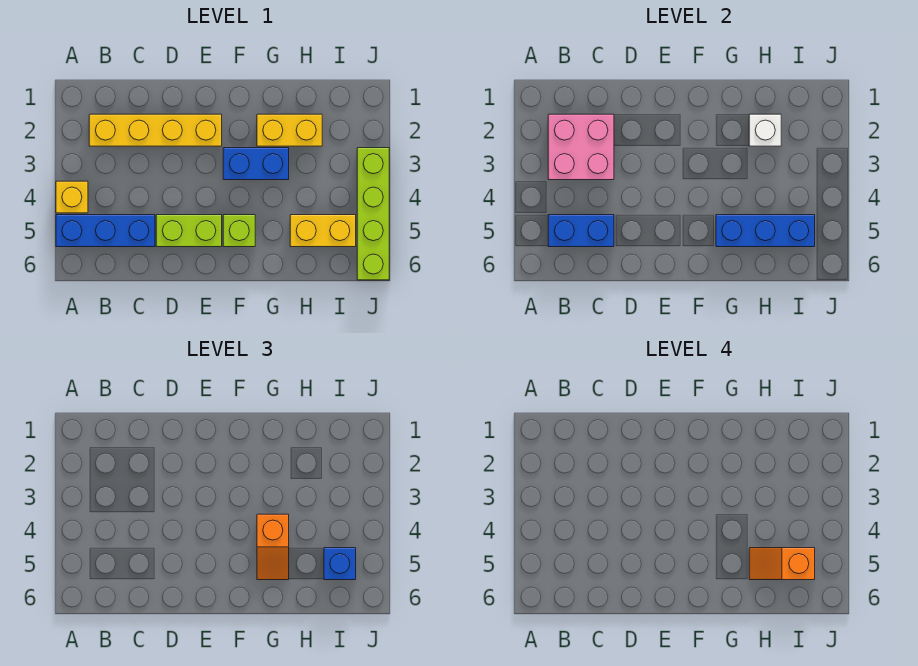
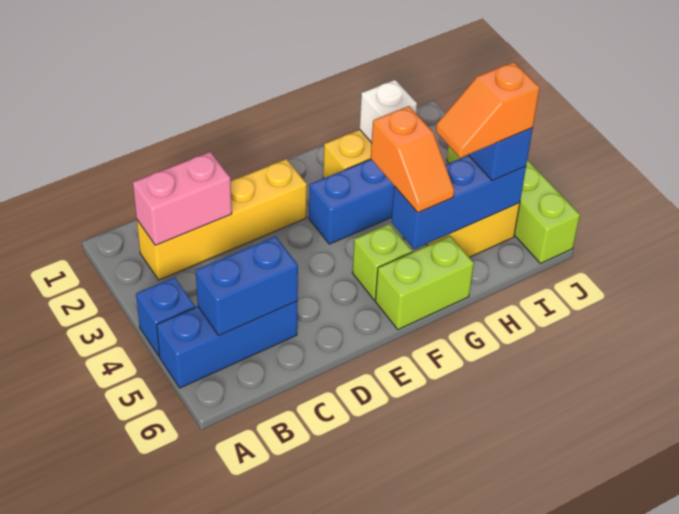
yellow brick A4 level 1 -> blue brick A4 level 1
pink brick B2:C3 level 2 -> pink brick B2:C2 level 2
lime brick D5:E5 level 1 -> lime brick F6:G6 level 1

